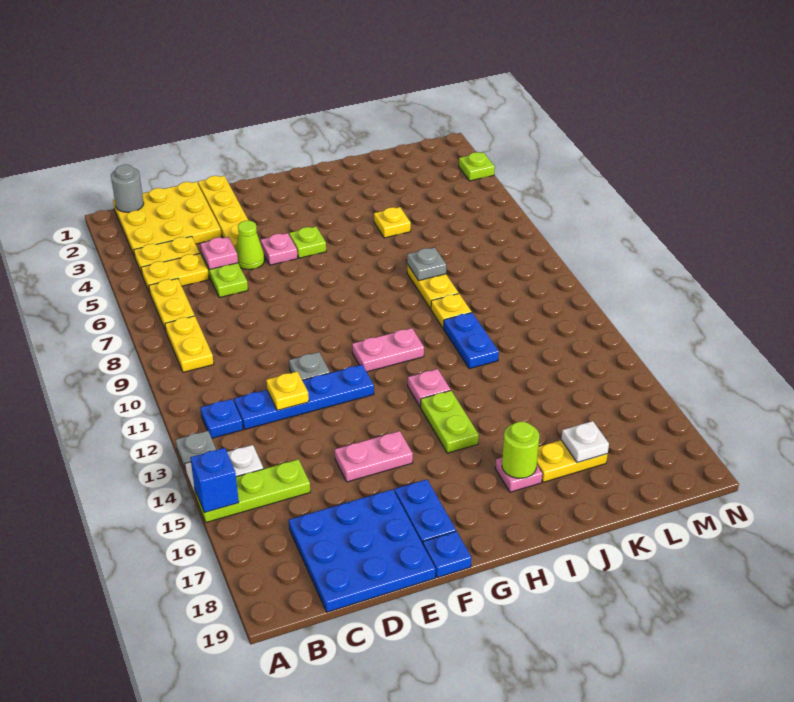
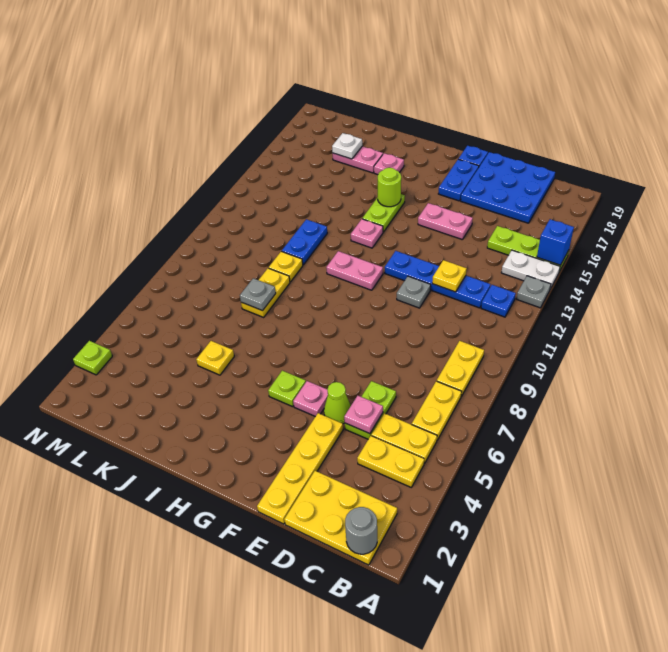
yellow plate B1:D3 level 1 -> yellow plate B1:D2 level 1
lime round brick I17 level 2 -> lime round brick H15 level 2
yellow plate J17:K17 level 1 -> pink plate J17:K17 level 1

